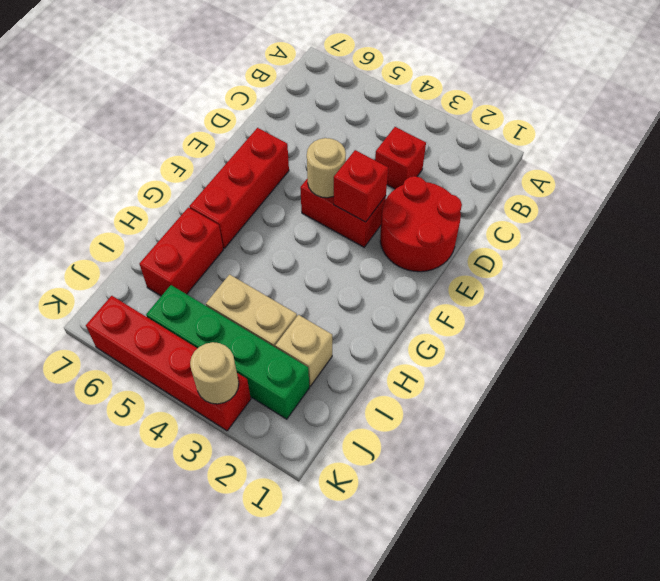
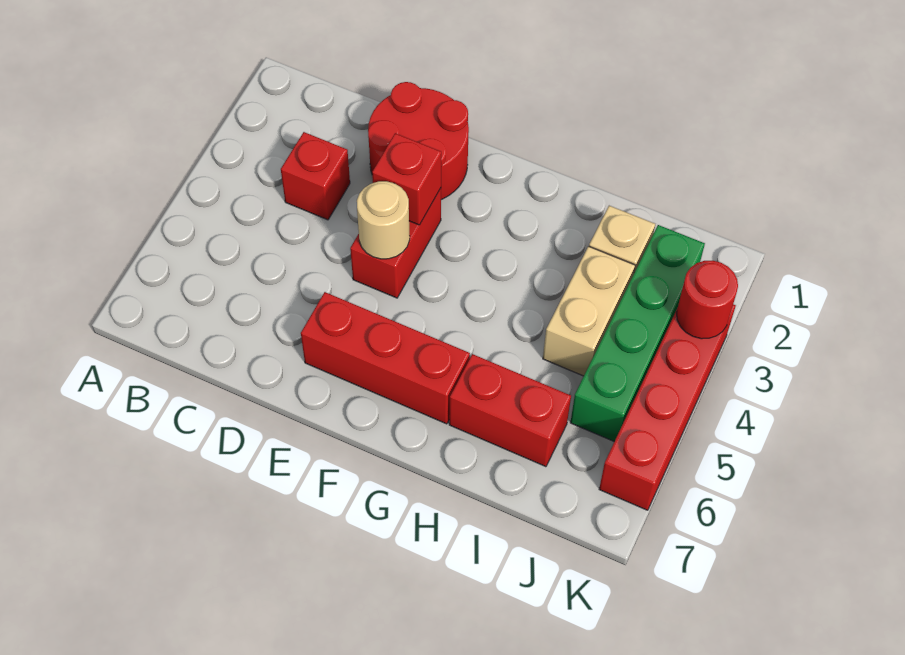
tan round brick K3 level 2 -> red round brick K3 level 2

